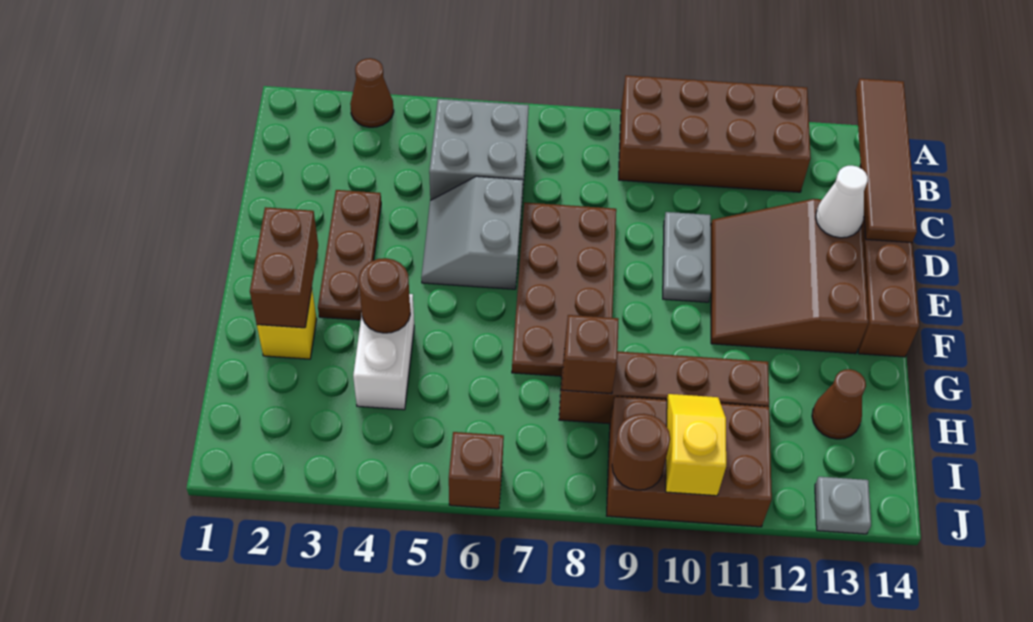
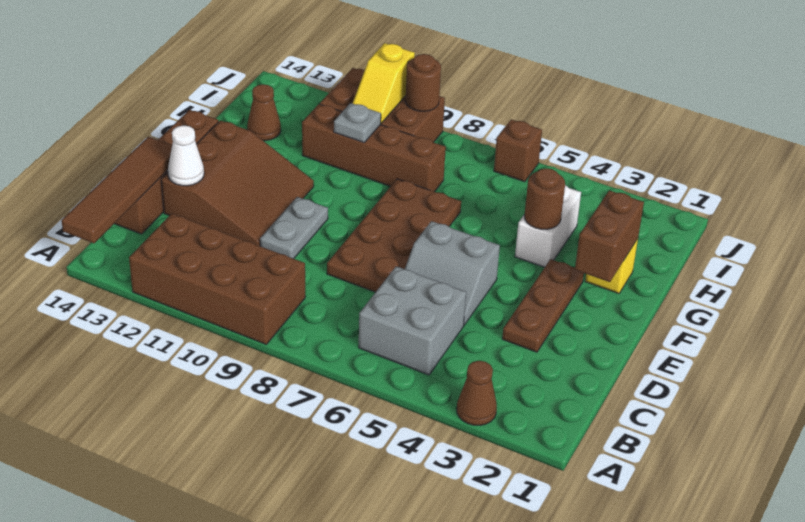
grey slope D5:E6 level 1 top 6 -> grey slope D5:E6 level 1 top E
brown brick H8 level 2 -> none
grey plate J13 level 1 -> grey plate H10 level 2

